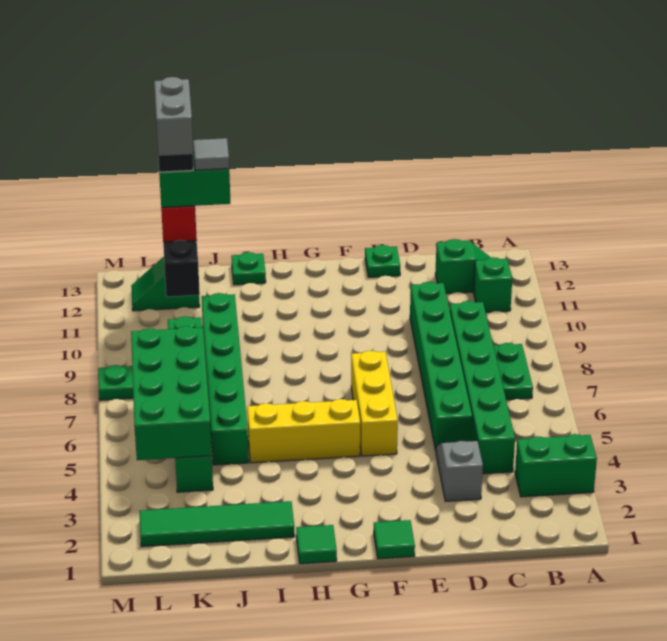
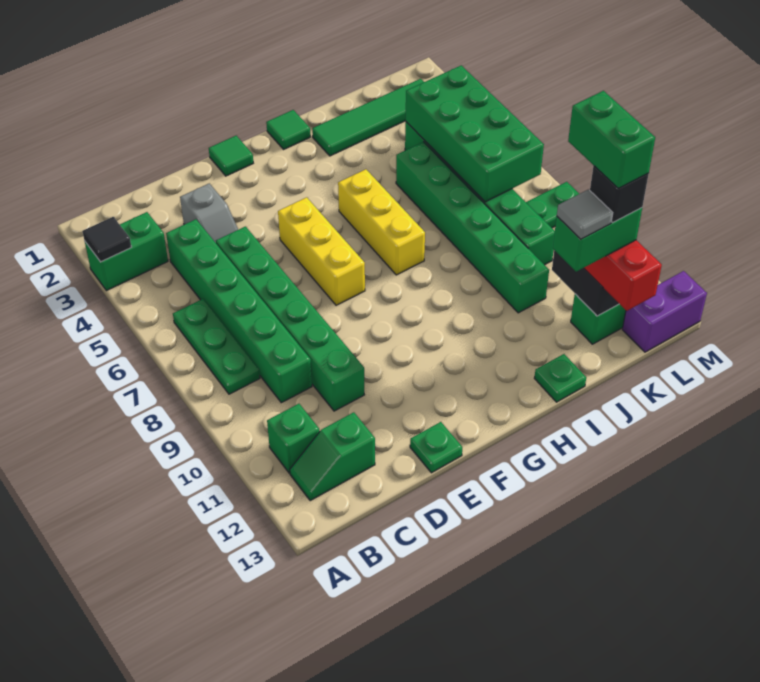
none -> black tile A3 level 2
green plate B7:B8 level 1 -> green plate B6:B8 level 1
yellow brick G5:I5 level 1 -> yellow brick H5:H7 level 1
grey brick K11:K12 level 6 -> green brick K11:K12 level 6
none -> purple brick L13:M13 level 1

